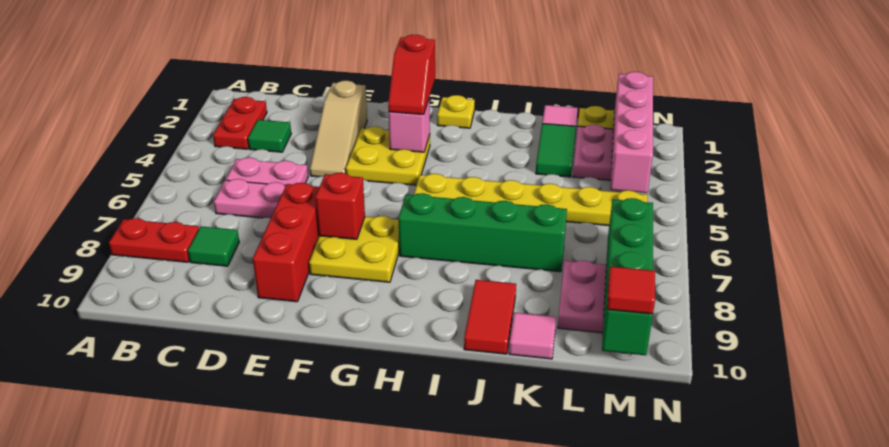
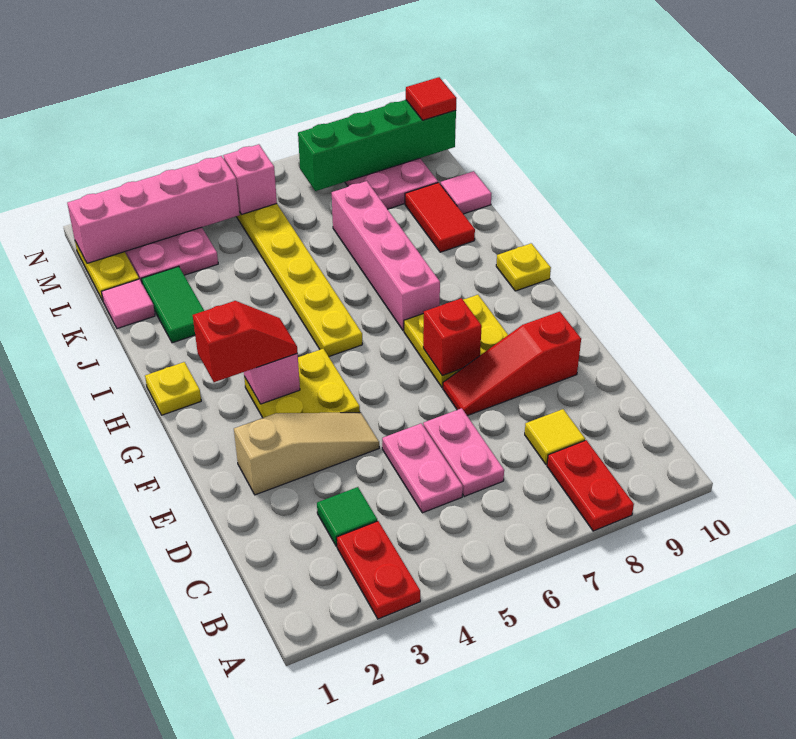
red plate B2:B3 level 1 -> red plate A3:B3 level 1
green tile C8 level 1 -> yellow tile C8 level 1
red brick E7:E9 level 1 -> red slope E7:E9 level 1 top 9
green brick H7:K7 level 1 -> pink brick H7:K7 level 1
none -> yellow plate H10 level 1
red tile J9:J10 level 1 -> red tile J9:K9 level 1
green tile K2:K3 level 1 -> green tile J2:K2 level 1
none -> pink brick M5 level 2

